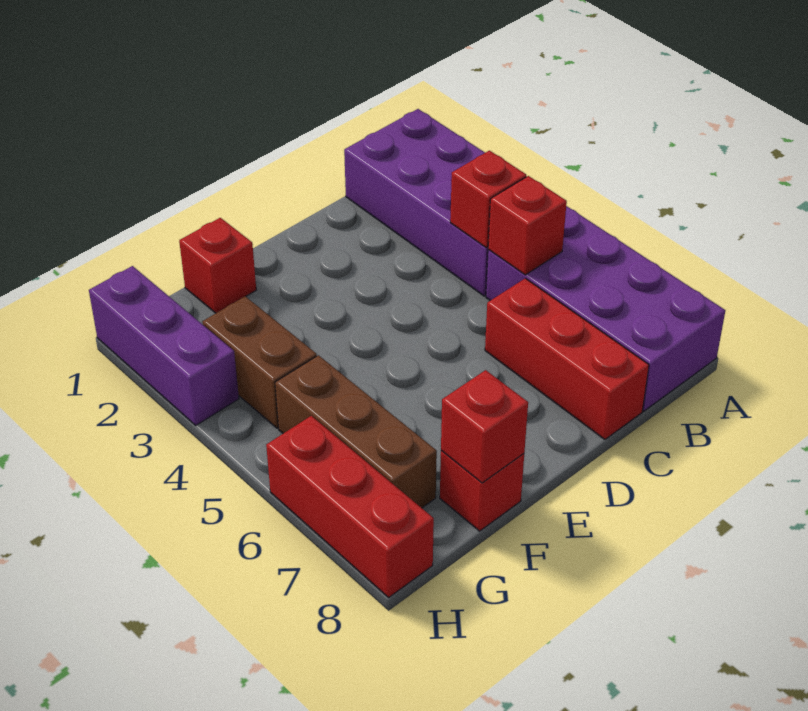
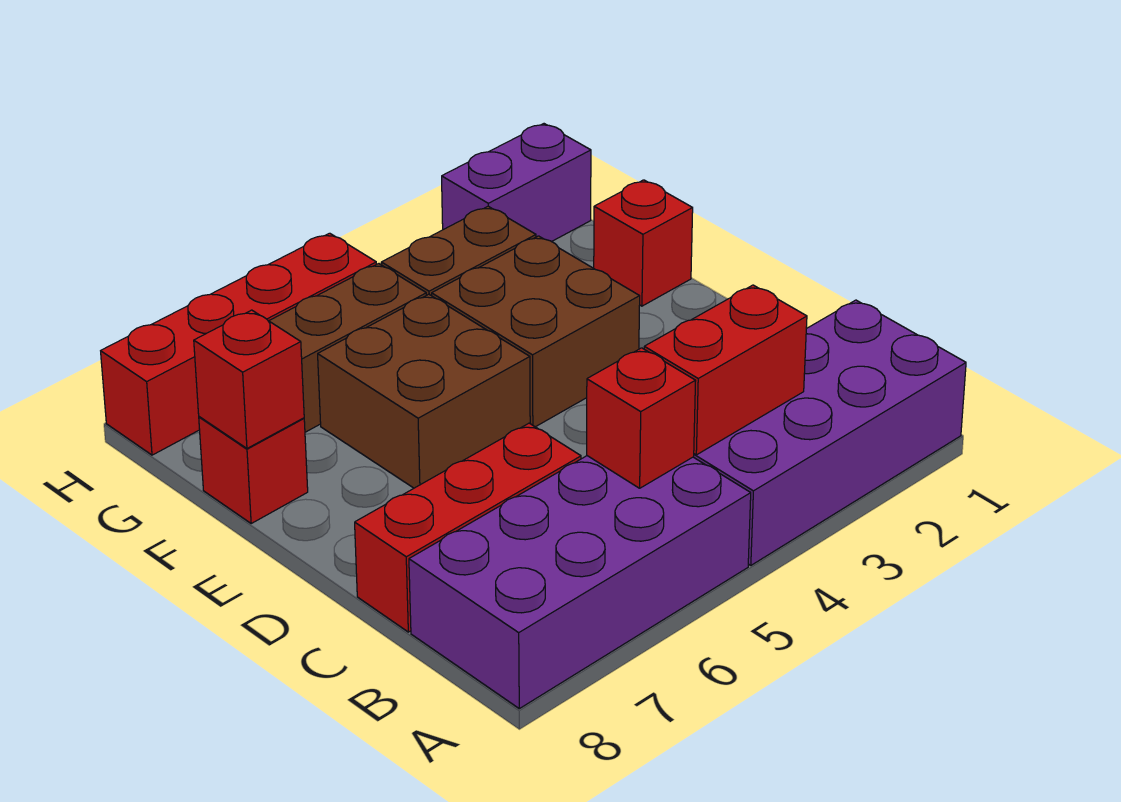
red brick B4 level 2 -> red brick B3:B4 level 2
none -> brown brick E3:F4 level 1
none -> brown brick E5:F6 level 1
purple brick H1:H3 level 1 -> purple brick H1:H2 level 1
red brick H6:H8 level 1 -> red brick H5:H8 level 1

